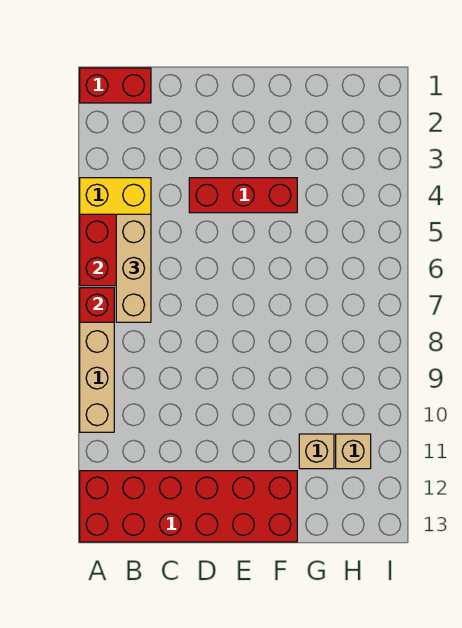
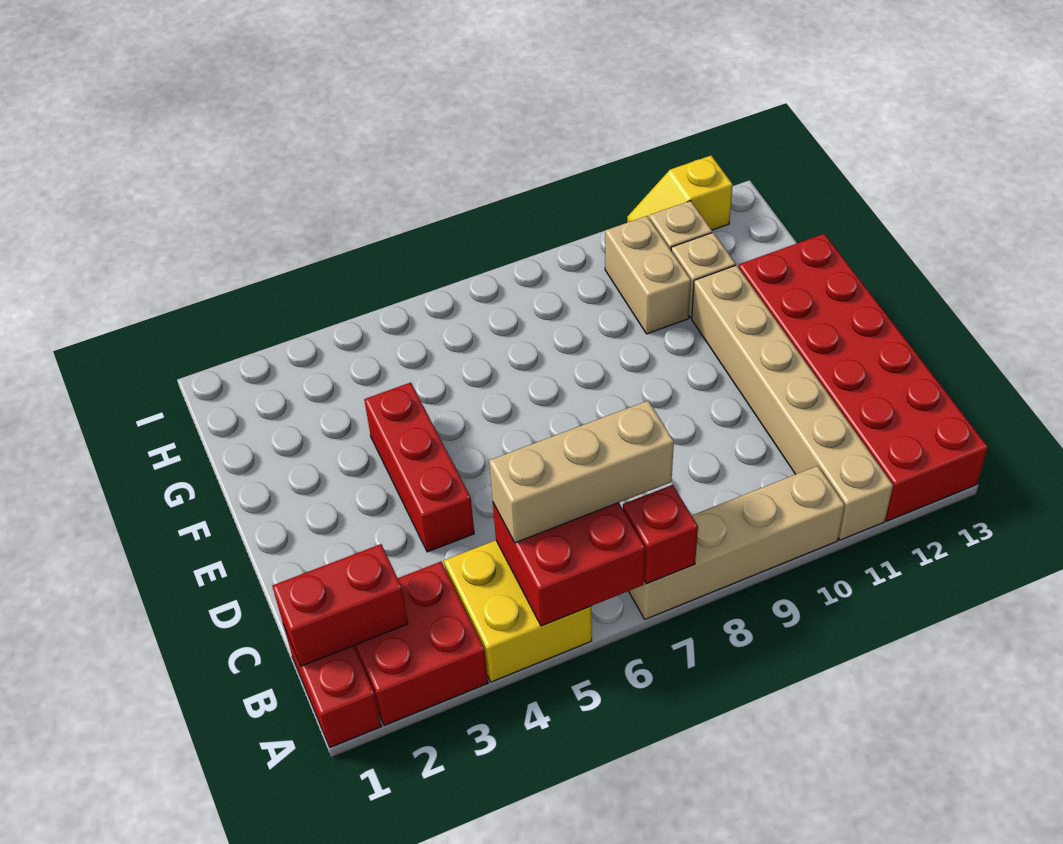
none -> red brick A2:B3 level 1
none -> tan brick A11:F11 level 1
none -> red brick B1:B2 level 2
none -> tan brick G10:H10 level 1
none -> yellow slope I11:I12 level 1 top 12

